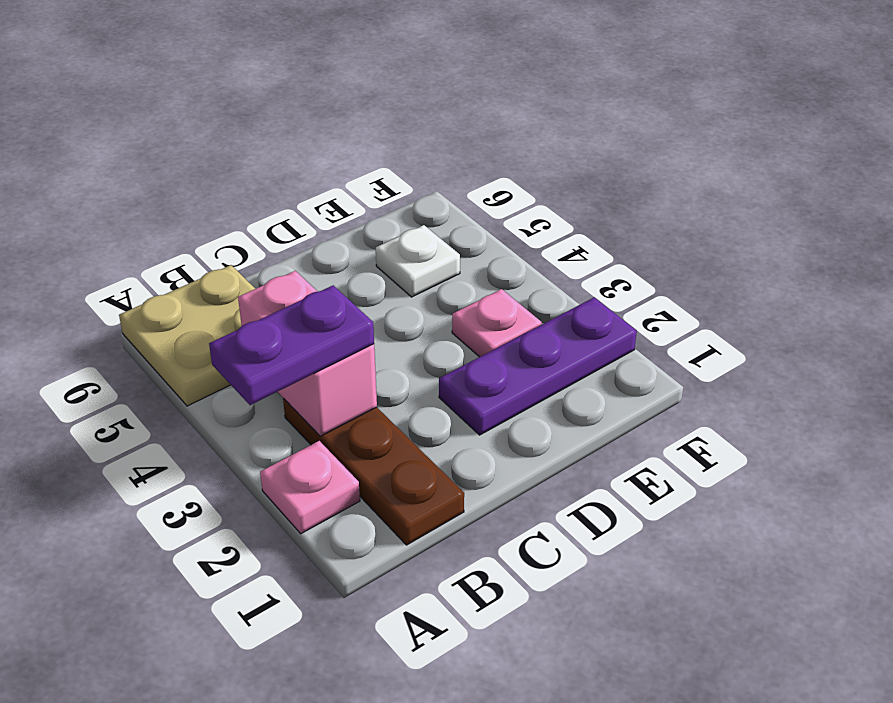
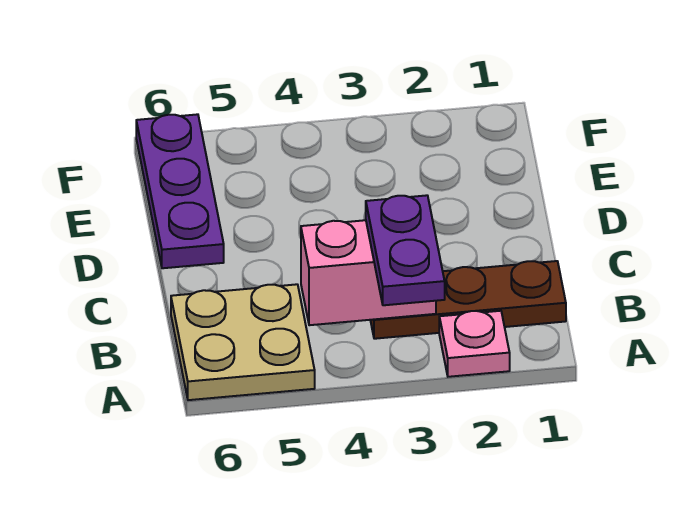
purple plate D2:F2 level 1 -> purple plate D6:F6 level 1
pink plate E3 level 1 -> none
white plate E5 level 1 -> none

